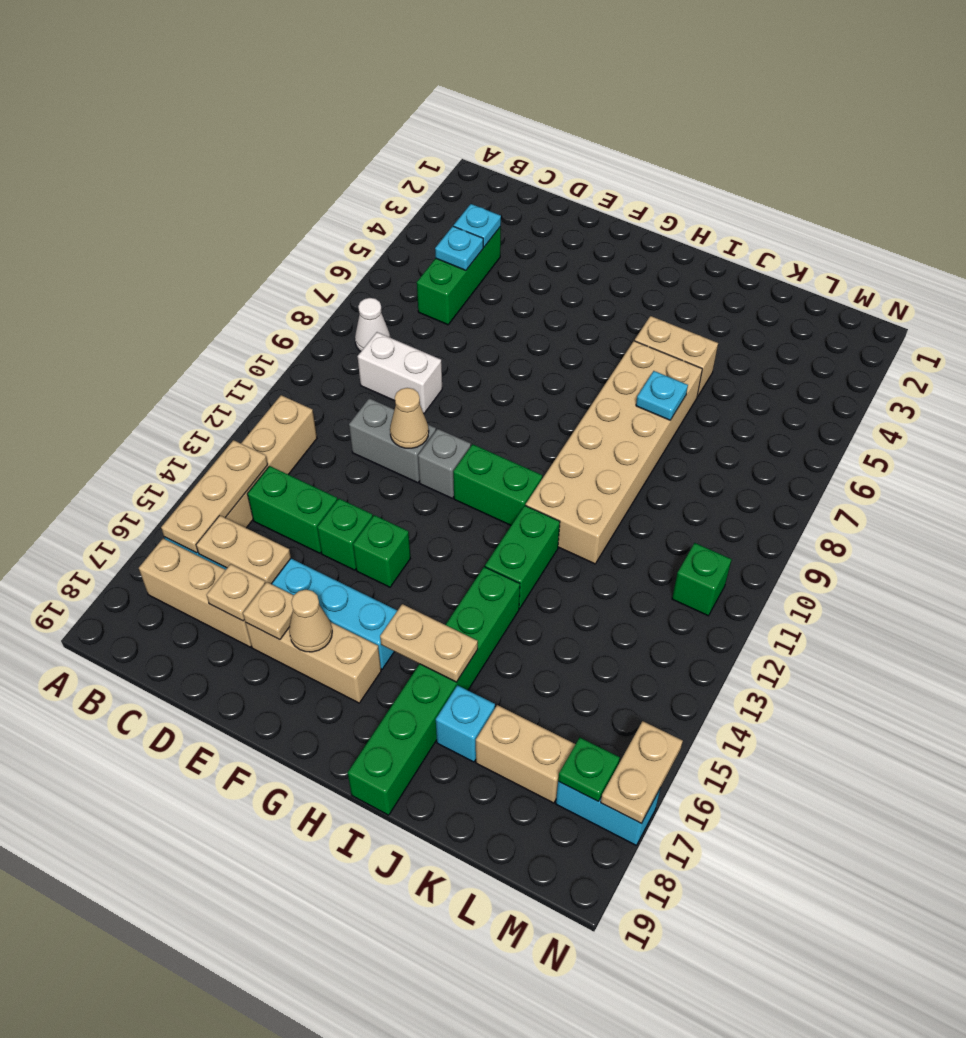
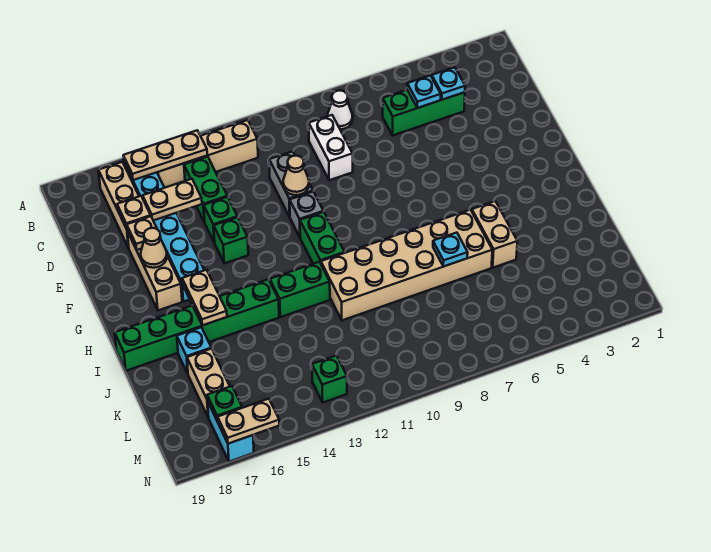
tan plate C16:D16 level 2 -> tan plate D15:D16 level 2
green brick M11 level 1 -> green brick M13 level 1

